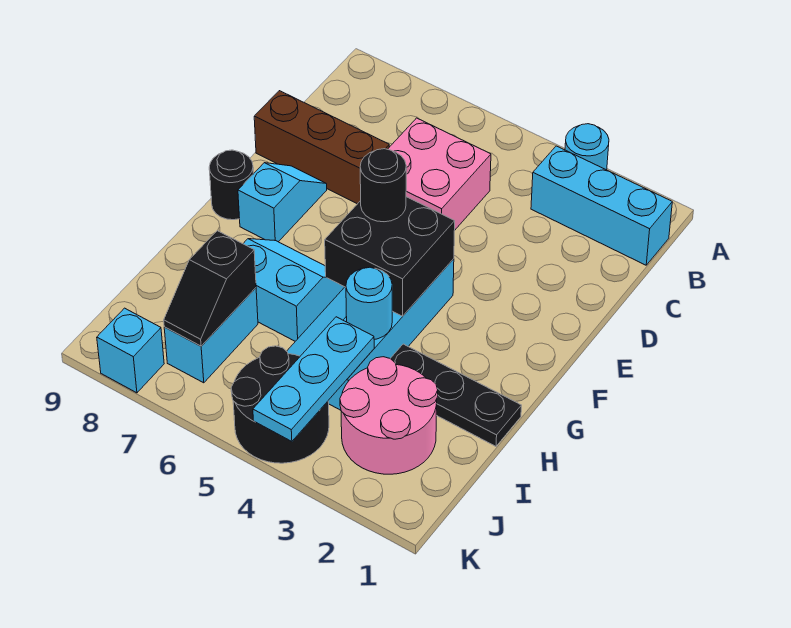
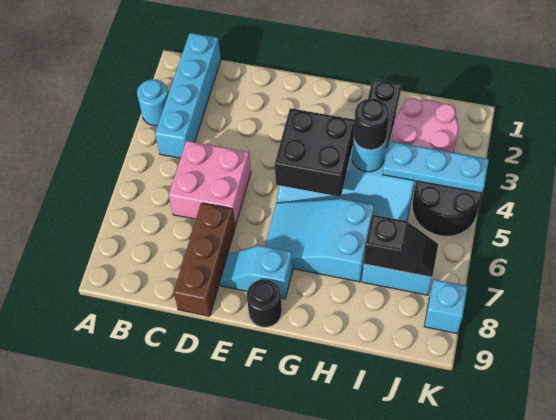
cyan brick B1:B3 level 1 -> cyan brick B1:B4 level 1
black round brick F5 level 3 -> black round brick H4 level 3
cyan slope G6:H7 level 1 top H -> cyan slope F6:H7 level 1 top H

